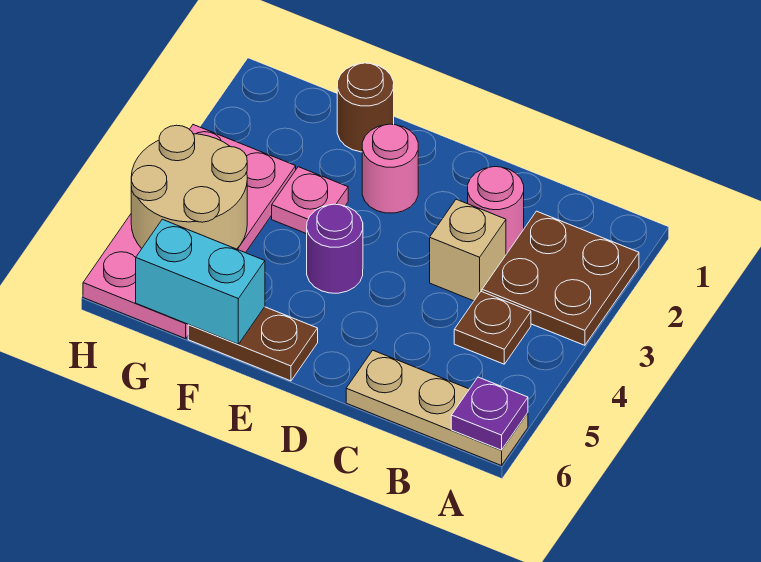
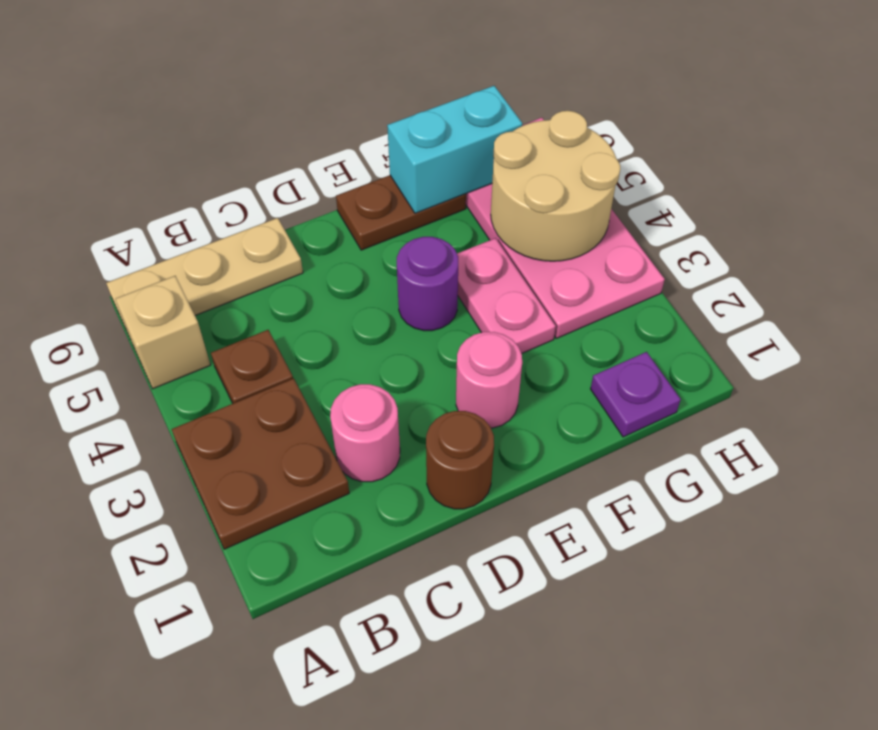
purple plate A6 level 2 -> purple plate G1 level 1
tan brick C3 level 1 -> tan brick A5 level 1
brown round brick F1 level 1 -> brown round brick D1 level 1
pink plate F3 level 1 -> pink plate F3:F4 level 1

